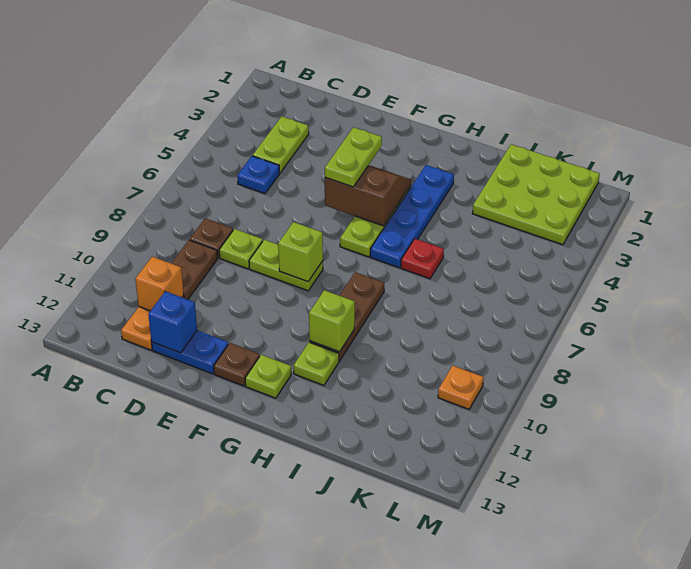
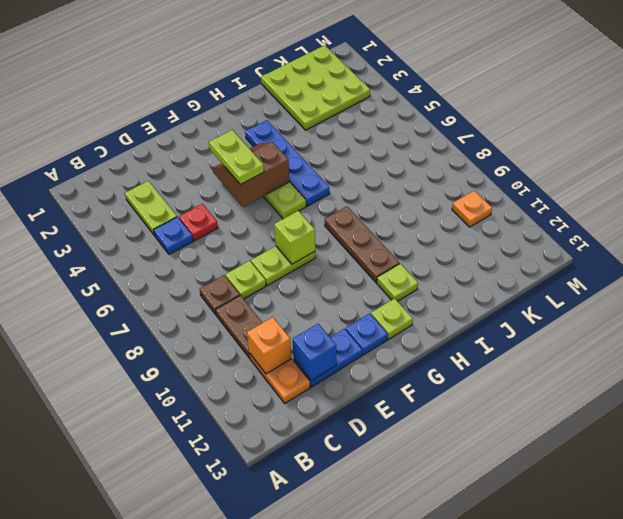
brown plate F12 level 1 -> blue plate F12 level 1
lime brick H10 level 2 -> none
red plate I6 level 1 -> red plate D5 level 1

